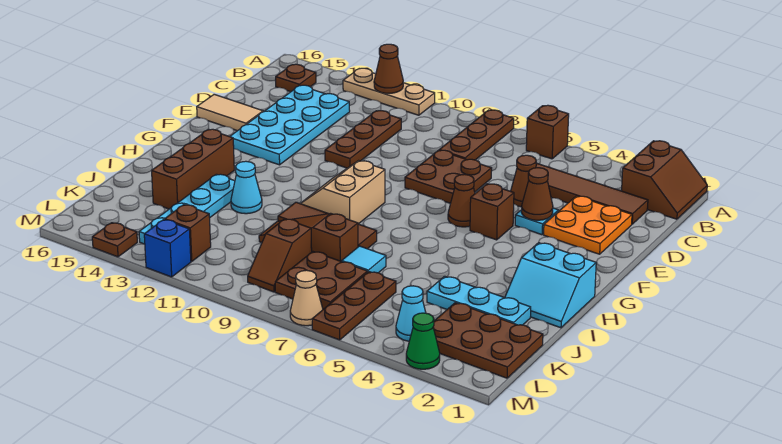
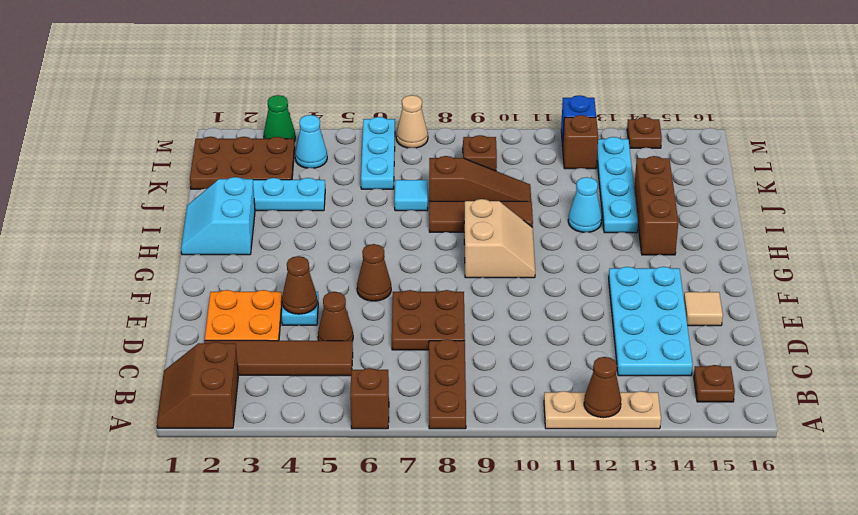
brown plate C11:E11 level 1 -> none
tan tile E15:E16 level 1 -> tan tile E15 level 1
brown brick F5 level 1 -> none
cyan slope H1:I2 level 1 top H -> cyan slope H1:I2 level 1 top 2
brown plate K6:M6 level 1 -> cyan plate K6:M6 level 1
brown plate K7:L8 level 1 -> none

